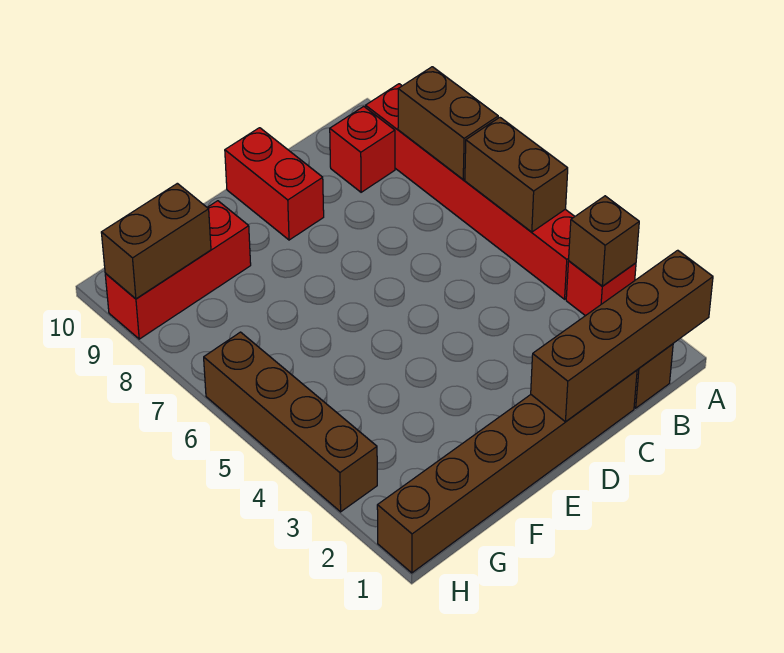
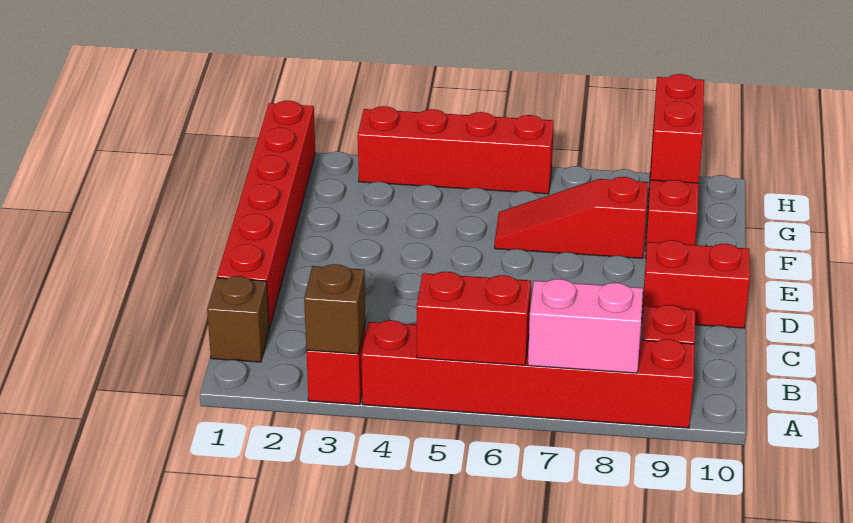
brown brick A1:D1 level 2 -> none
brown brick A5:A6 level 2 -> red brick A5:A6 level 2
brown brick A7:A8 level 2 -> pink brick A7:A8 level 2
brown brick C1:H1 level 1 -> red brick C1:H1 level 1
none -> red slope F6:F8 level 1 top 8
brown brick G9:H9 level 2 -> red brick G9:H9 level 2
brown brick H3:H6 level 1 -> red brick H3:H6 level 1

